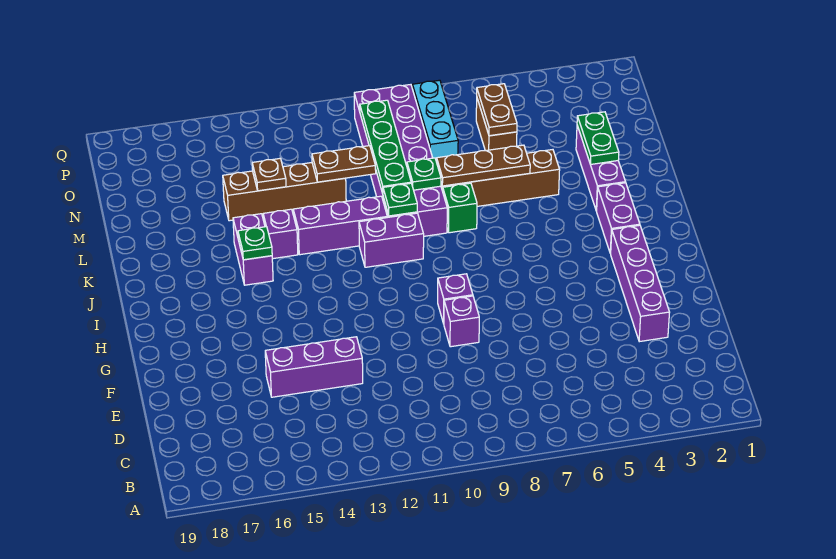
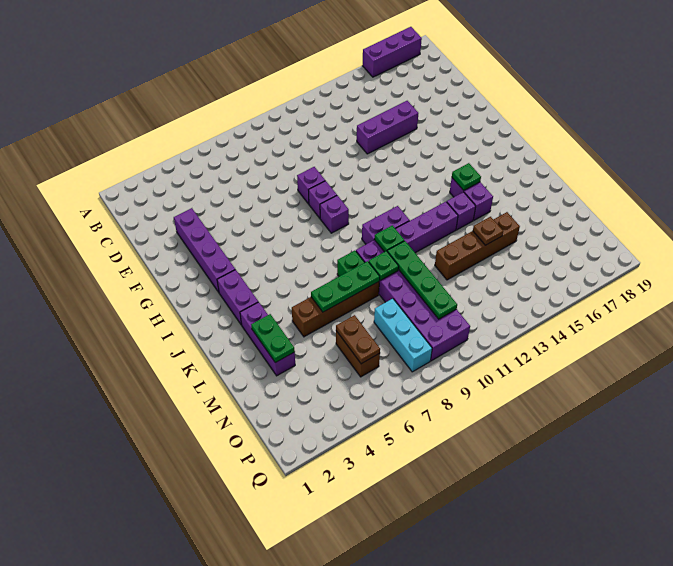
none -> purple brick A16:A18 level 1
none -> purple brick H9 level 1
brown plate L6:L8 level 2 -> green plate L6:L8 level 2
brown plate M11:M12 level 2 -> none

